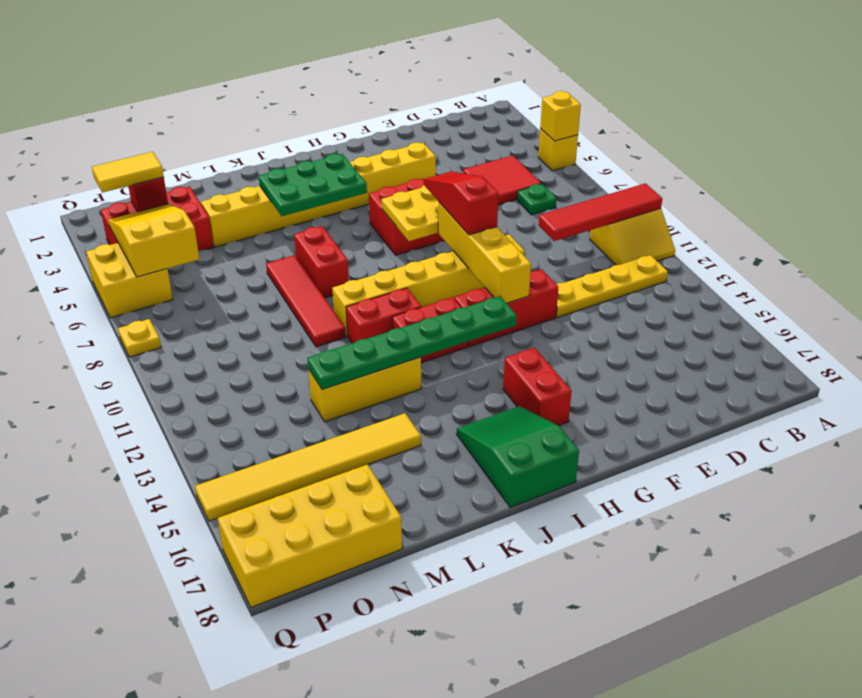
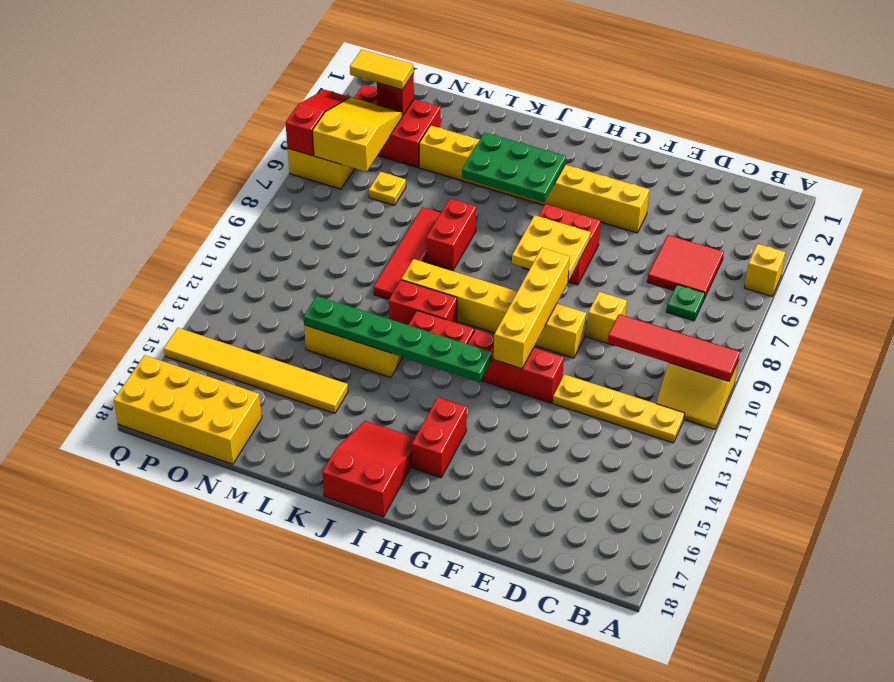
yellow brick A5 level 2 -> yellow brick E9 level 1
red slope G8:G10 level 3 top 10 -> red slope Q4:Q6 level 2 top 6
green slope I16:J18 level 1 top 18 -> red slope I16:J18 level 1 top 18
yellow plate Q8 level 1 -> yellow plate N6 level 1

